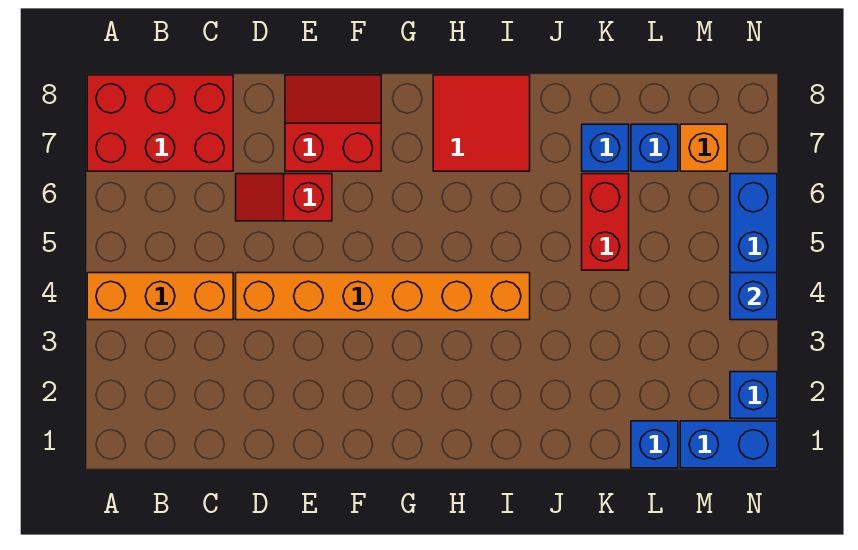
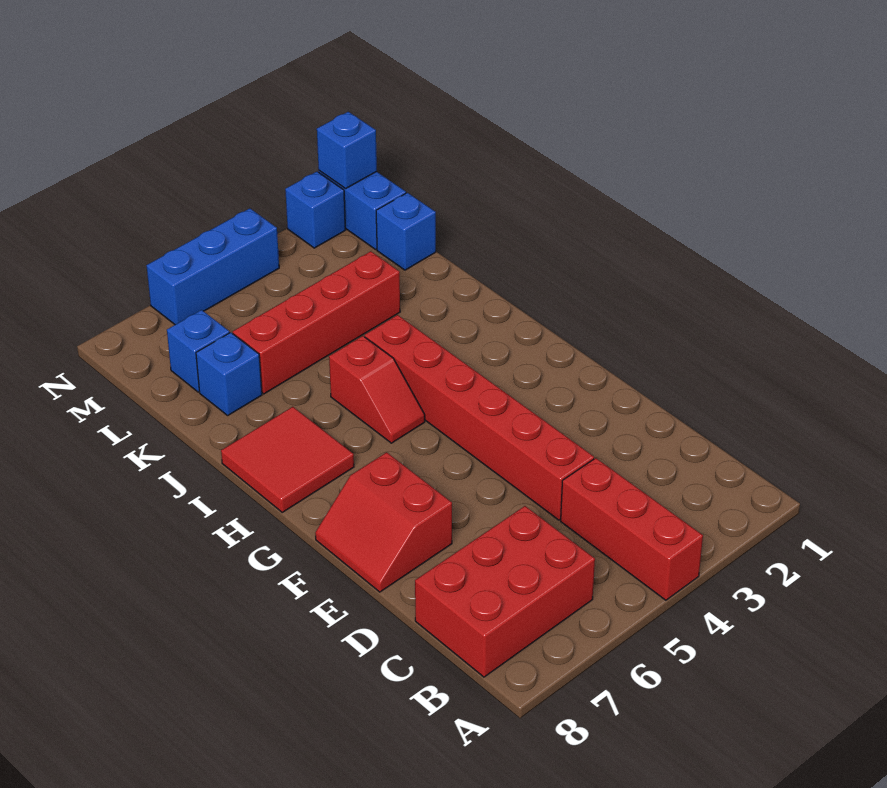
orange brick A4:C4 level 1 -> red brick A4:C4 level 1
red brick A7:C8 level 1 -> red brick B6:C8 level 1
orange brick D4:I4 level 1 -> red brick D4:I4 level 1
red slope D6:E6 level 1 top E -> red slope H5:I5 level 1 top I
red brick K5:K6 level 1 -> red brick K3:K6 level 1
orange brick M7 level 1 -> none
blue brick N4 level 2 -> blue brick N1 level 2

